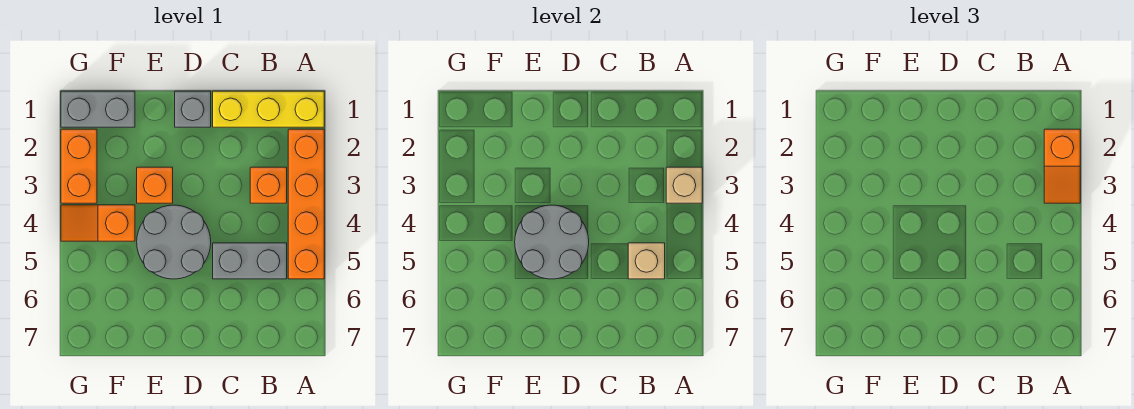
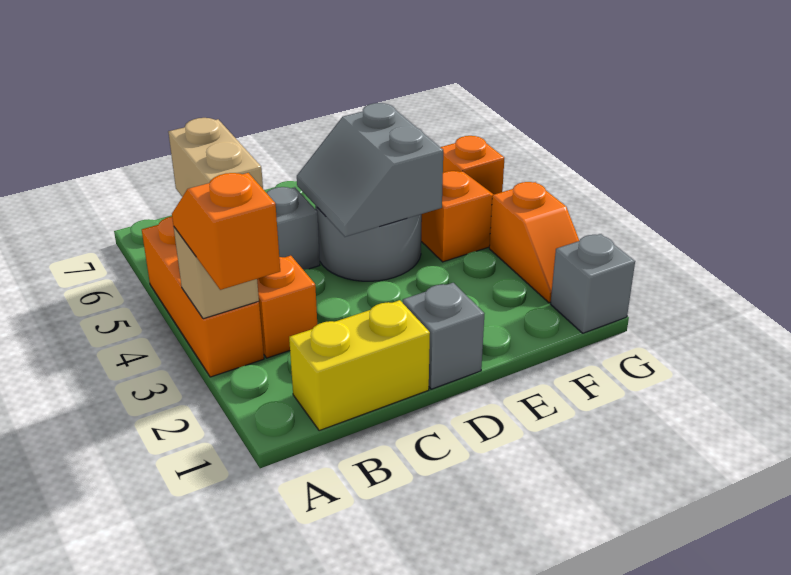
yellow brick A1:C1 level 1 -> yellow brick B1:C1 level 1
orange brick A2:A5 level 1 -> orange brick A3:A5 level 1
tan brick B5 level 2 -> tan brick B5:B6 level 2
grey round brick D4:E5 level 2 -> grey slope D4:E5 level 2 top E
orange brick E3 level 1 -> orange brick G5 level 1
grey brick F1:G1 level 1 -> grey brick G1 level 1
orange brick G2:G3 level 1 -> orange slope G2:G3 level 1 top 3

